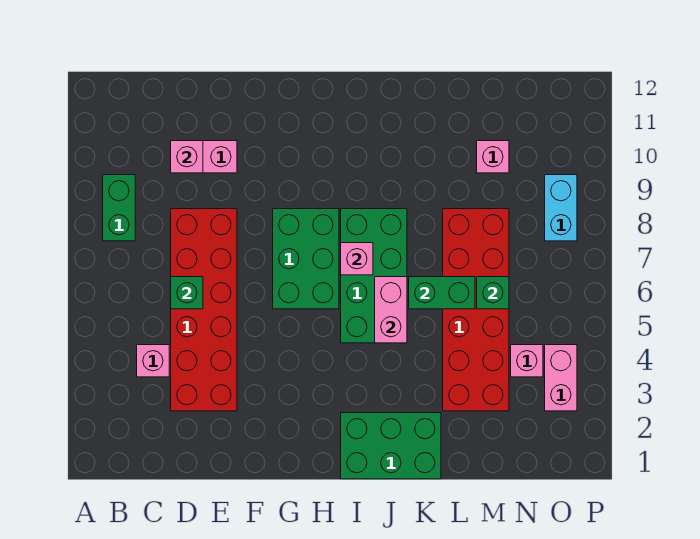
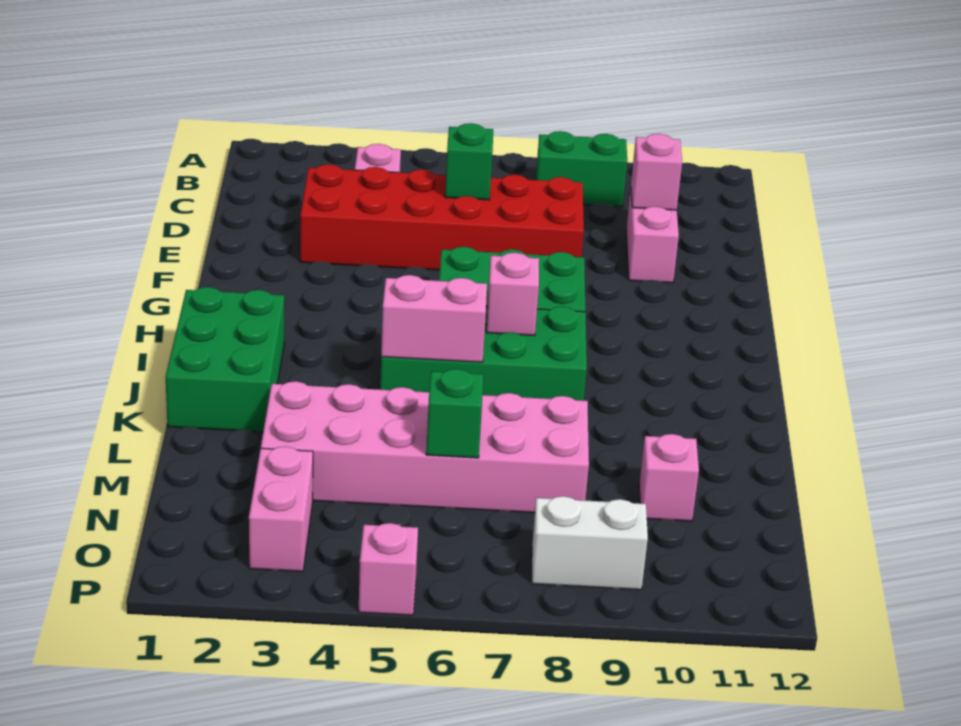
green brick K6:L6 level 2 -> none
red brick L3:M8 level 1 -> pink brick L3:M8 level 1
pink brick N4 level 1 -> pink brick P5 level 1
pink brick O3:O4 level 1 -> pink brick N3:O3 level 1
cyan brick O8:O9 level 1 -> white brick O8:O9 level 1

